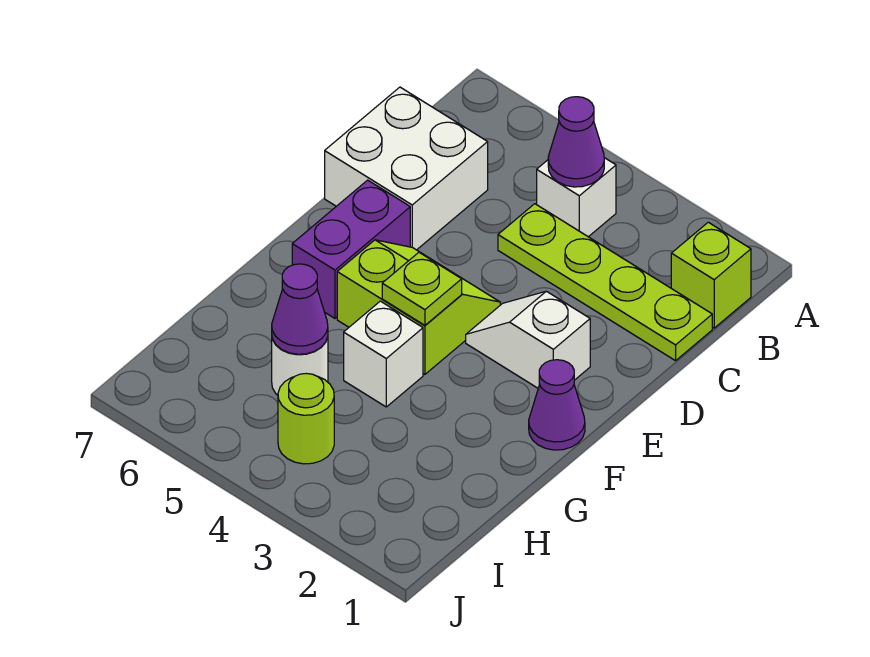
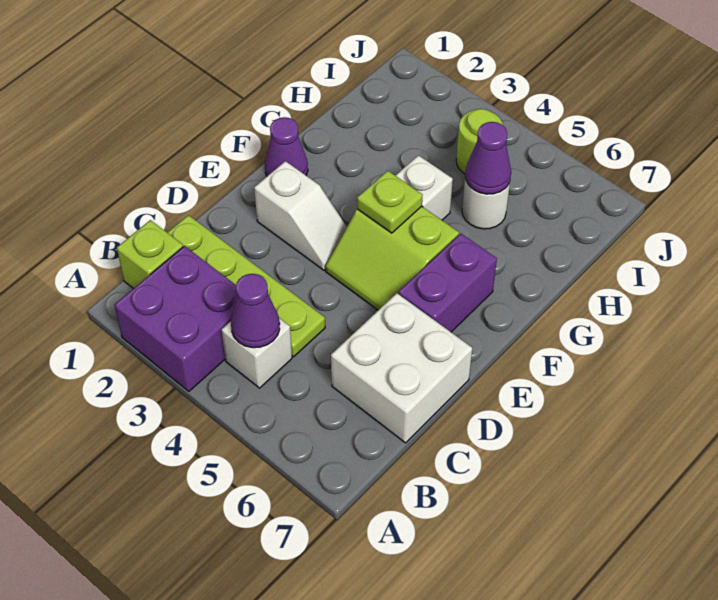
none -> purple brick A2:B3 level 1

